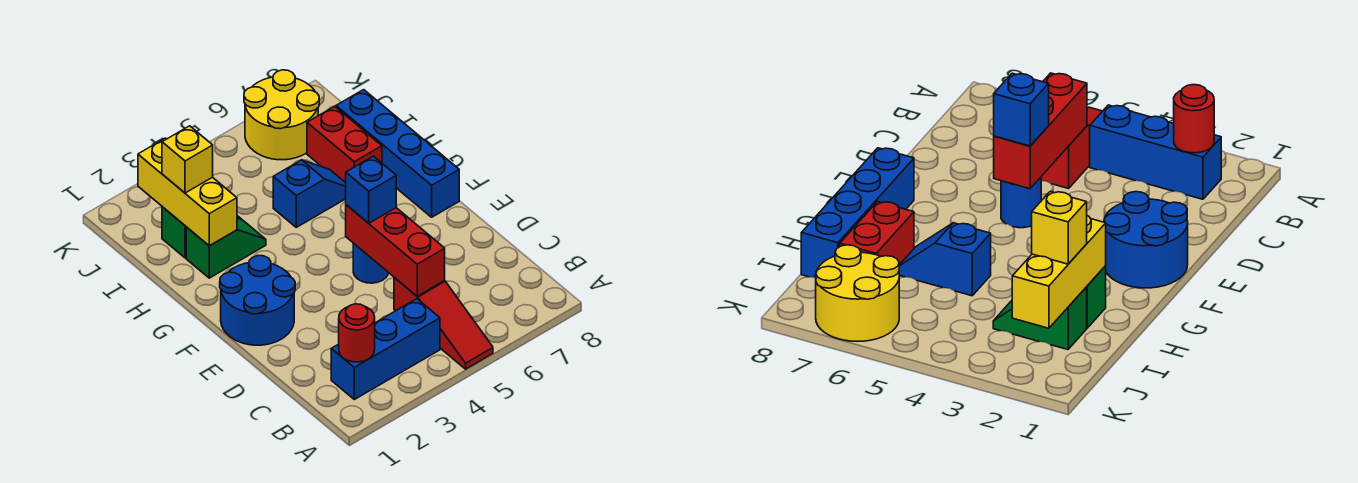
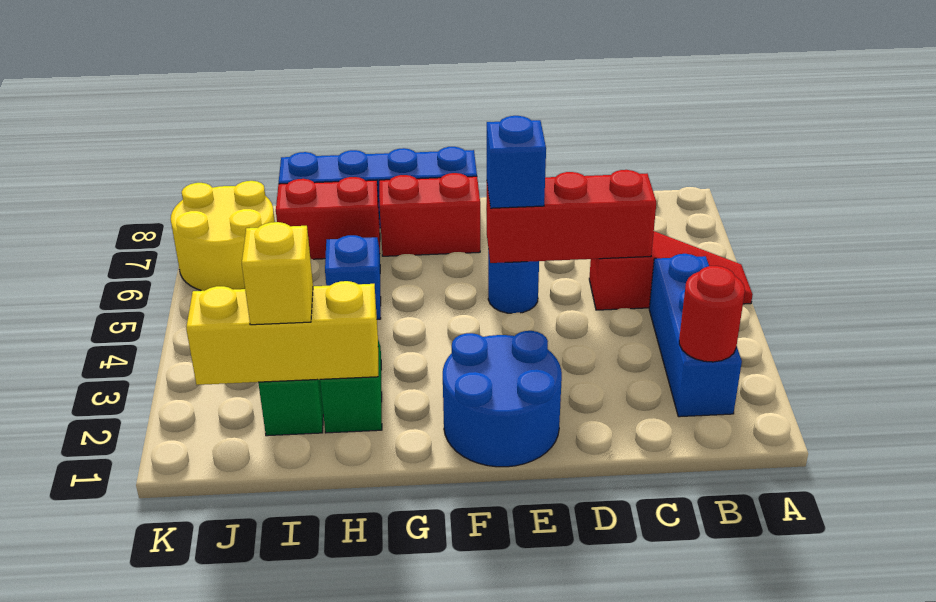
none -> red brick F7:G7 level 1

